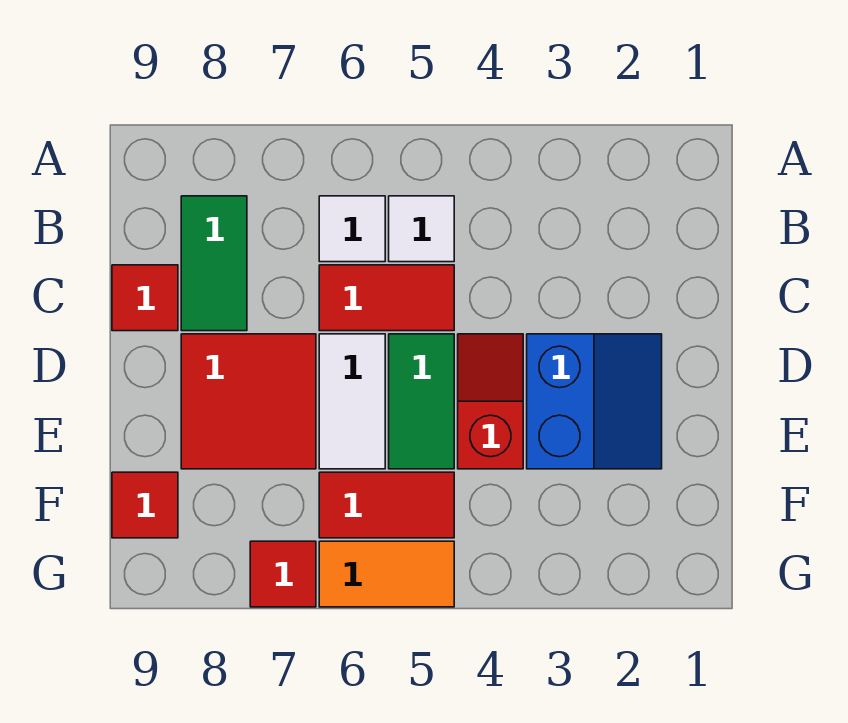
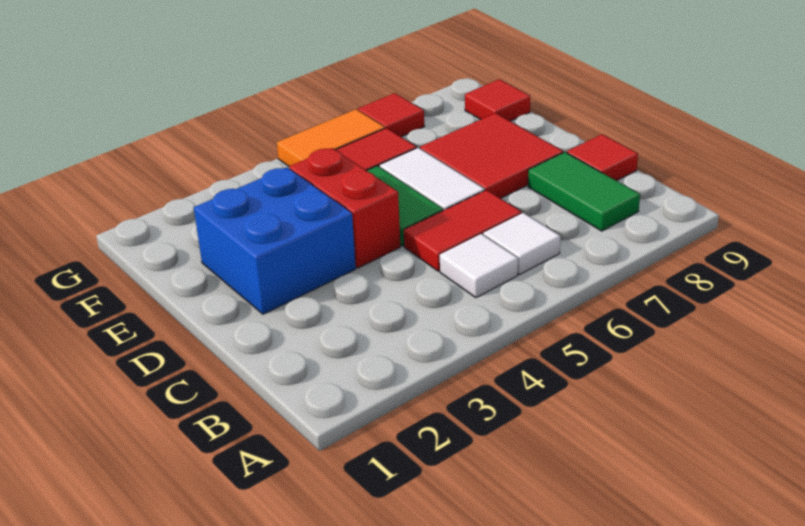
blue slope D2:E3 level 1 top 3 -> blue brick D2:E3 level 1
red slope D4:E4 level 1 top E -> red brick D4:E4 level 1

